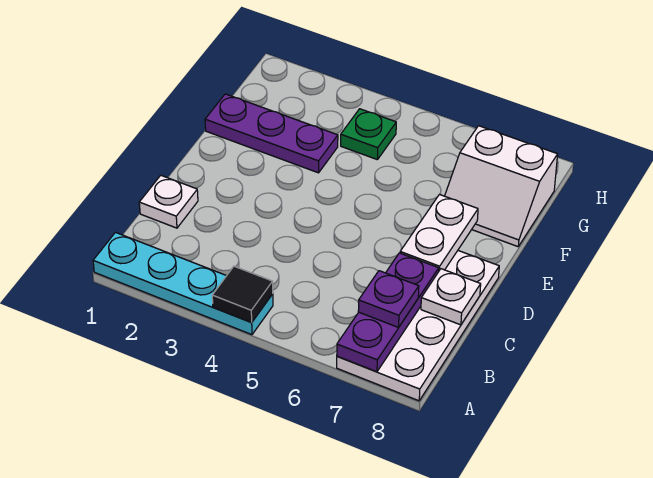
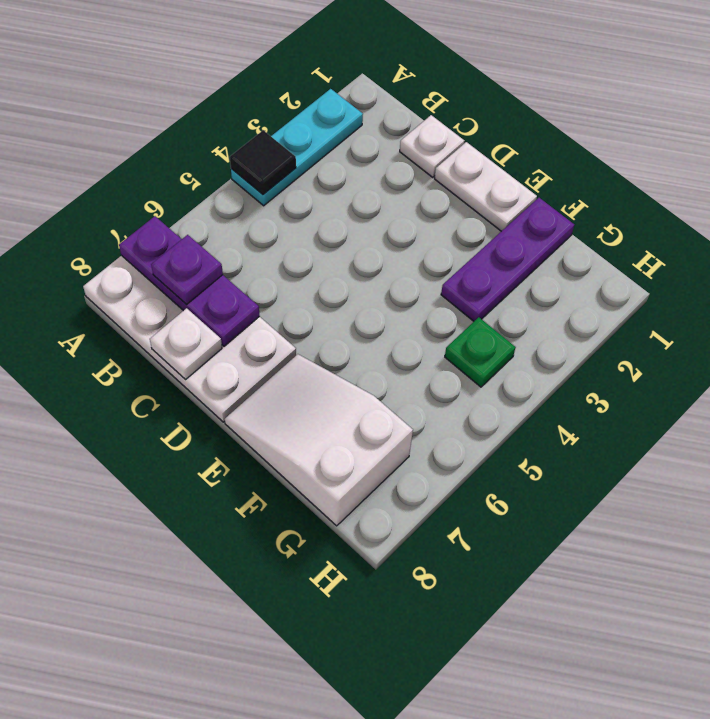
cyan plate A1:A4 level 1 -> cyan plate A2:A4 level 1
white plate D7:E7 level 2 -> white plate D1:E1 level 1
white slope F7:G8 level 1 top G -> white slope E7:G8 level 1 top G

